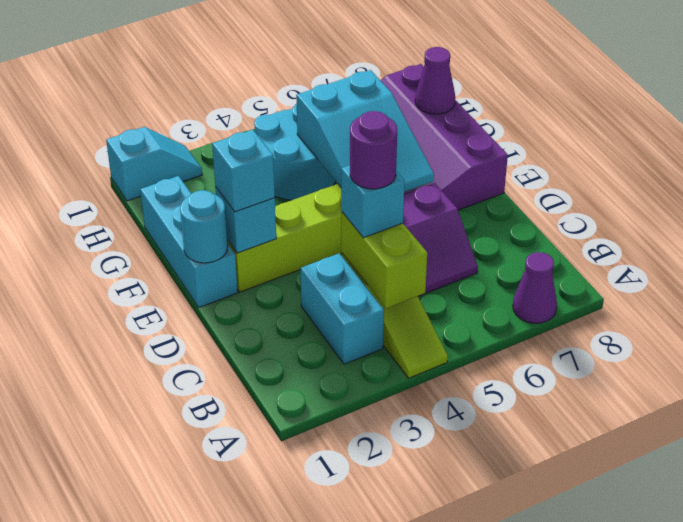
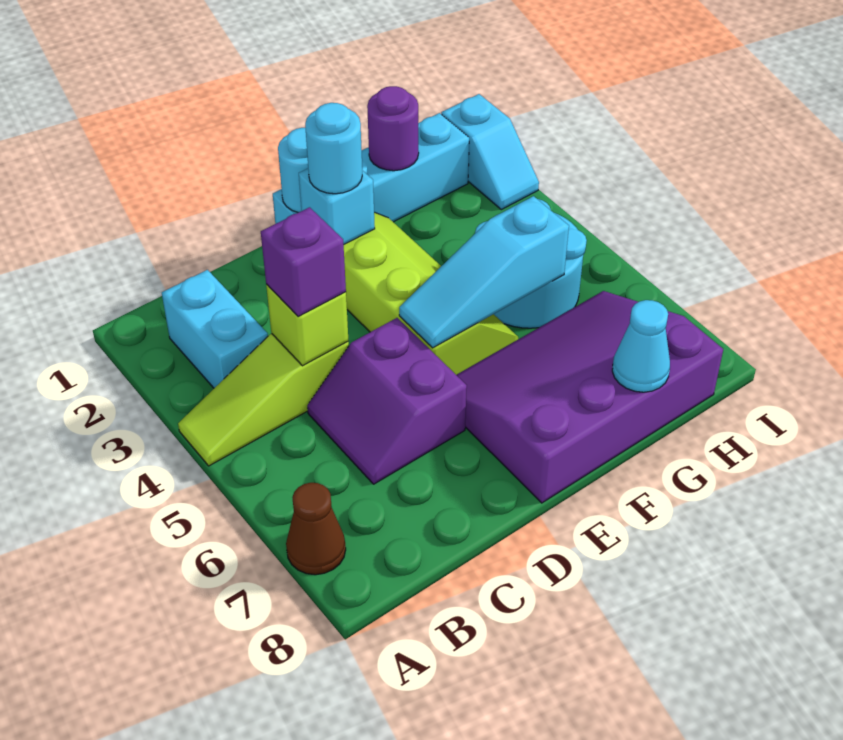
purple cone A7 level 1 -> brown cone A7 level 1
cyan brick B3:C3 level 1 -> cyan brick B2:B3 level 1
lime brick B4:C4 level 2 -> lime brick C4 level 2
cyan brick C4 level 3 -> purple brick C4 level 3
purple round brick C4 level 4 -> purple round brick G1 level 2
cyan brick E1:G1 level 1 -> cyan brick E1:H1 level 1
cyan brick E2 level 3 -> cyan round brick E2 level 3
cyan slope E5:G6 level 2 top G -> cyan slope E5:G5 level 2 top G
purple cone G8 level 2 -> cyan cone G8 level 2

